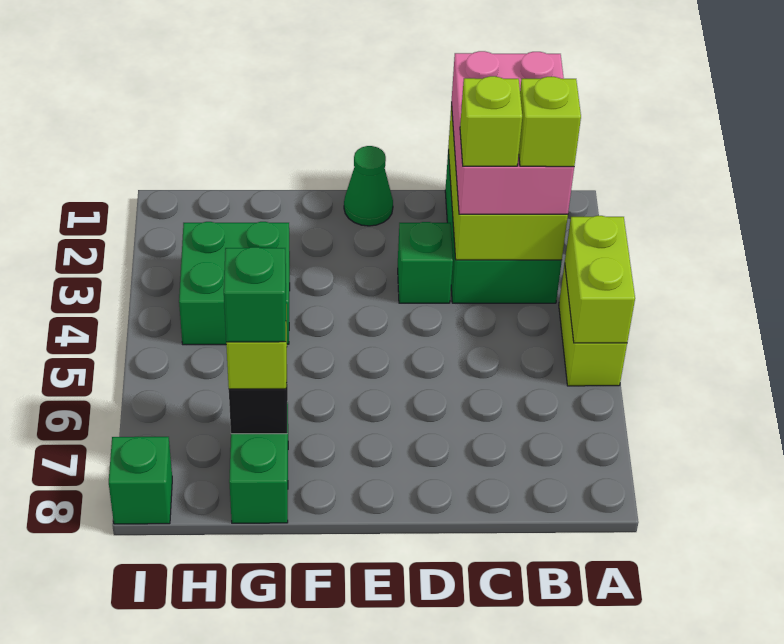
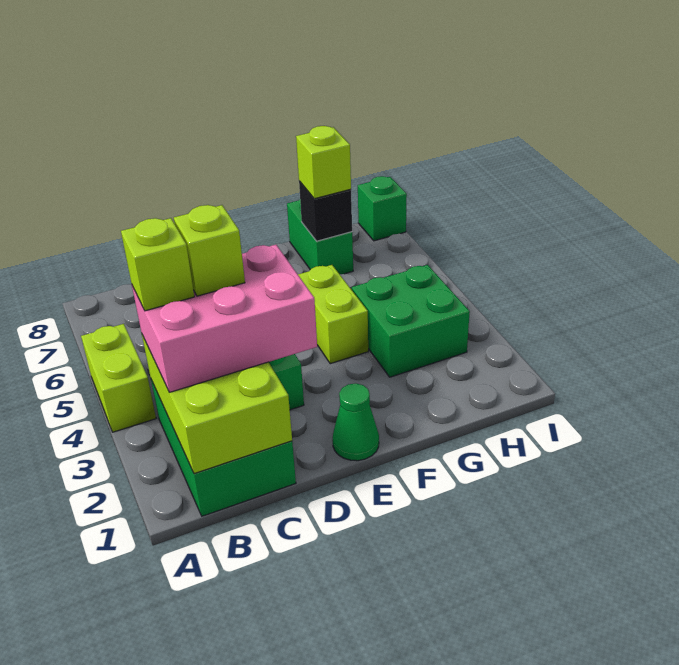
lime brick A4:A5 level 2 -> lime brick F4:F5 level 1
pink brick B1:C3 level 3 -> pink brick B2:D3 level 3
green brick G7 level 4 -> none

